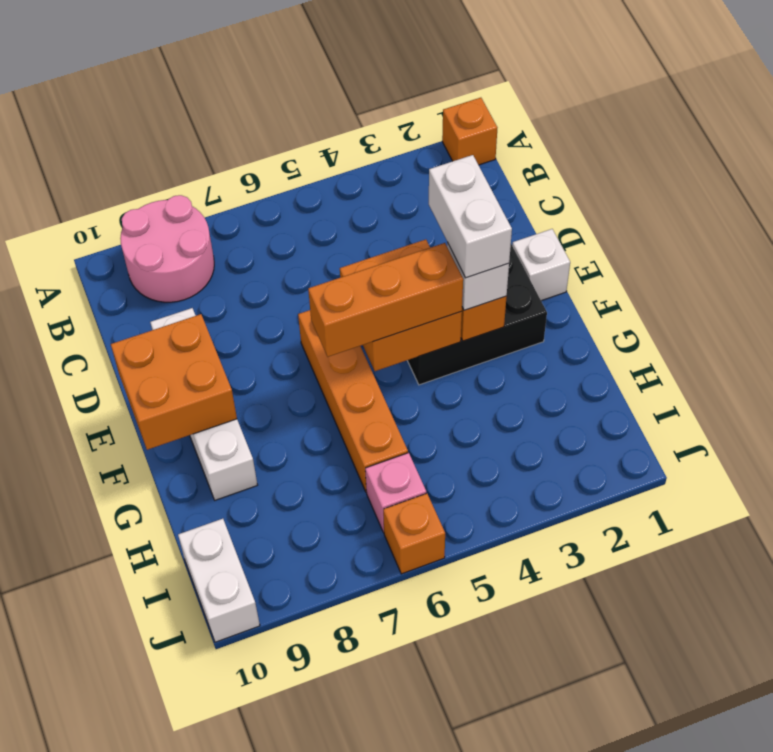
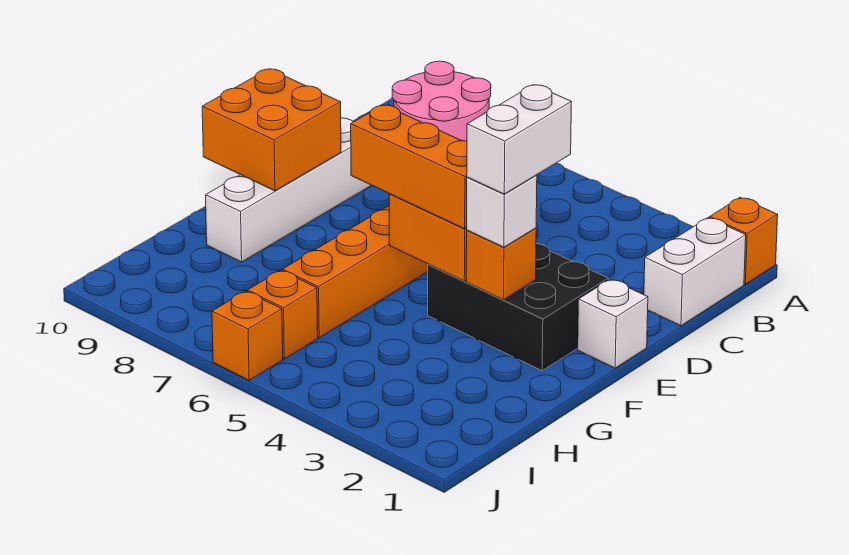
pink brick I6 level 1 -> orange brick I6 level 1
white brick I10:J10 level 1 -> white brick B1:C1 level 1

